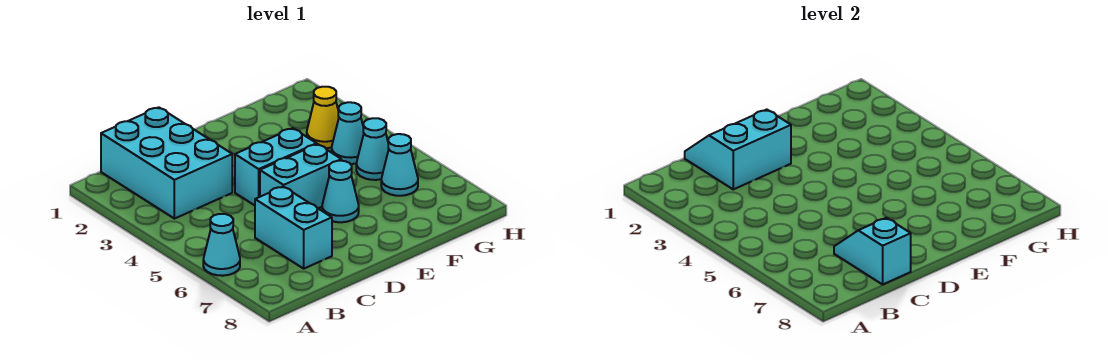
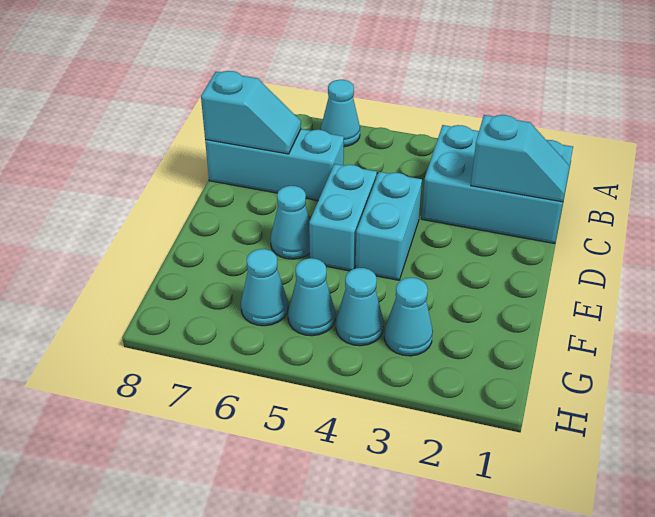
cyan slope C1:D2 level 2 top 2 -> cyan slope C1:C2 level 2 top 2
cyan brick C6:C7 level 1 -> cyan brick C6:C8 level 1
yellow cone G3 level 1 -> cyan cone G3 level 1

